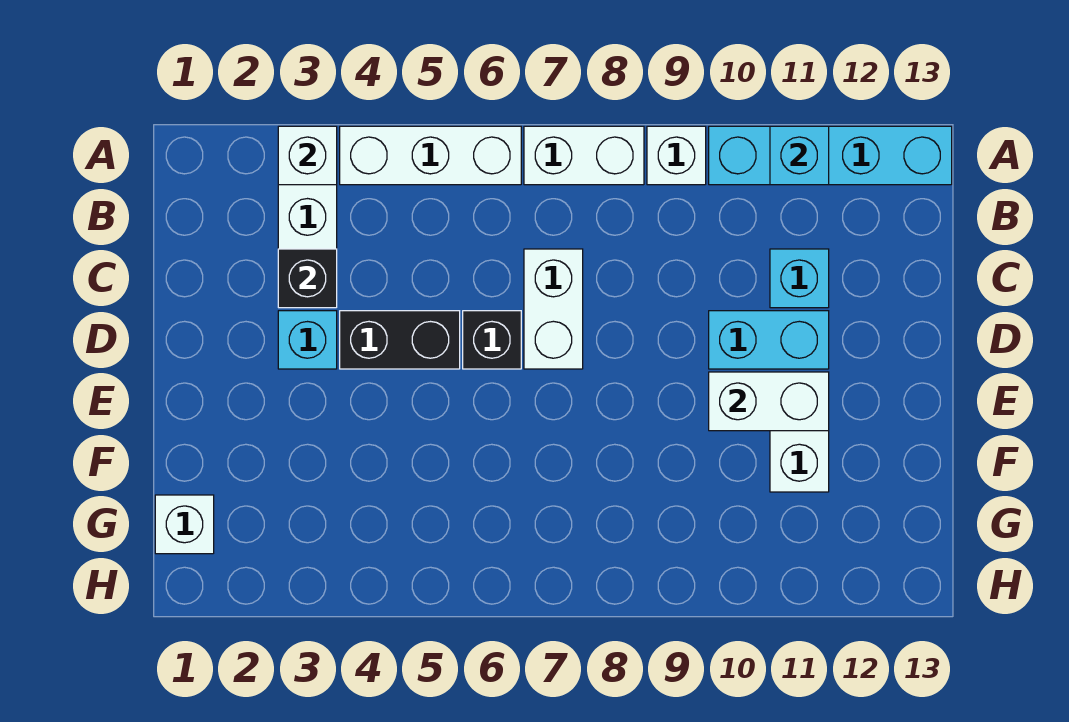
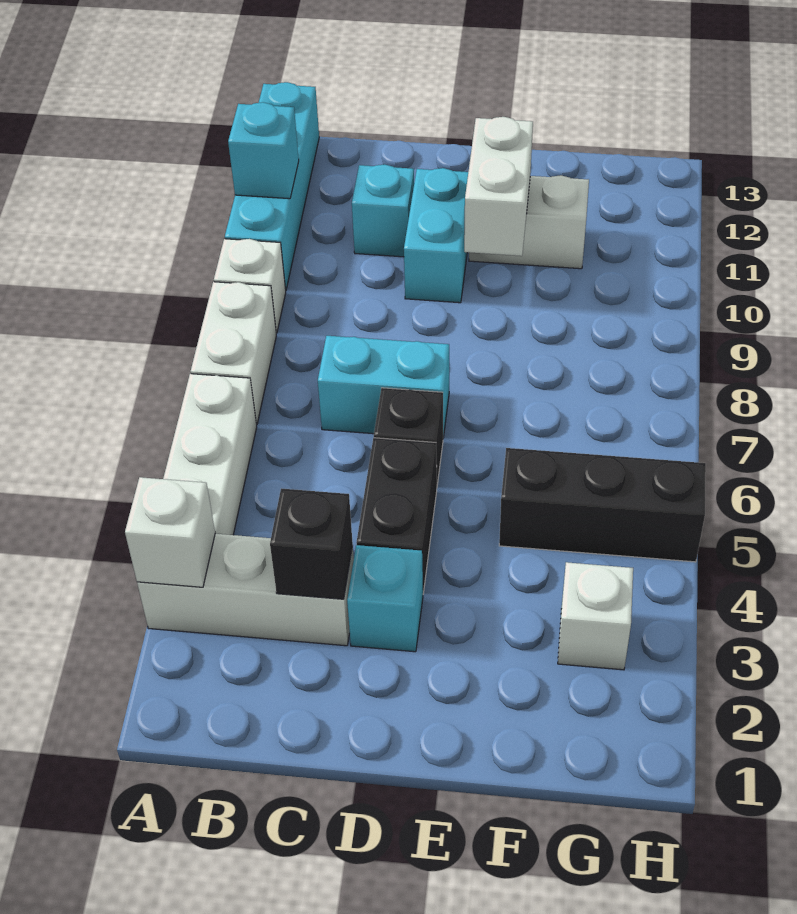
white brick C7:D7 level 1 -> cyan brick C7:D7 level 1
none -> black brick F5:H5 level 1
white brick G1 level 1 -> white brick G3 level 1

